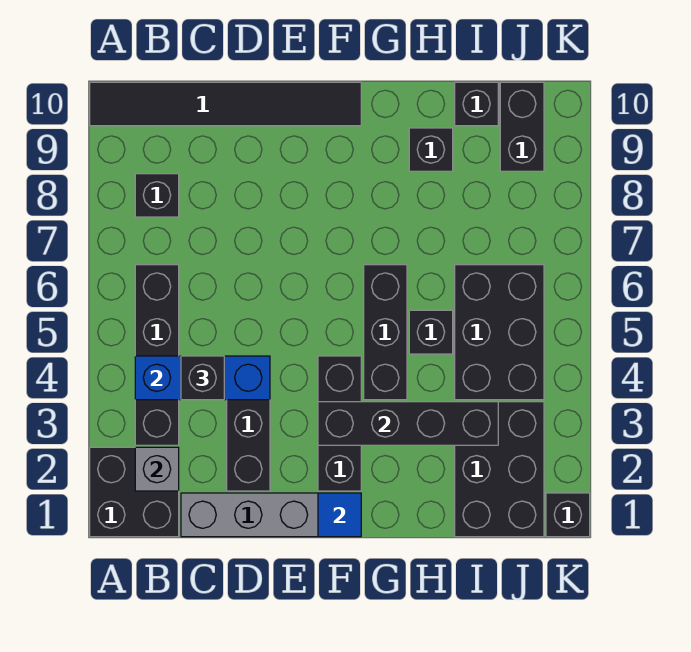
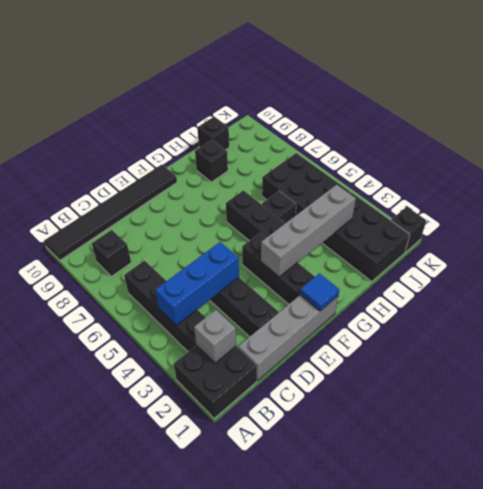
black brick C4 level 3 -> none
black brick F3:I3 level 2 -> grey brick F3:I3 level 2
black brick J9:J10 level 1 -> none

